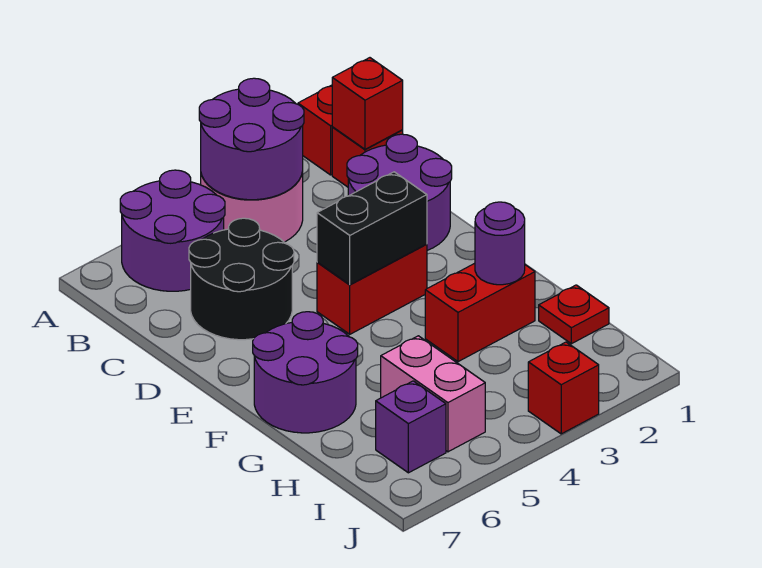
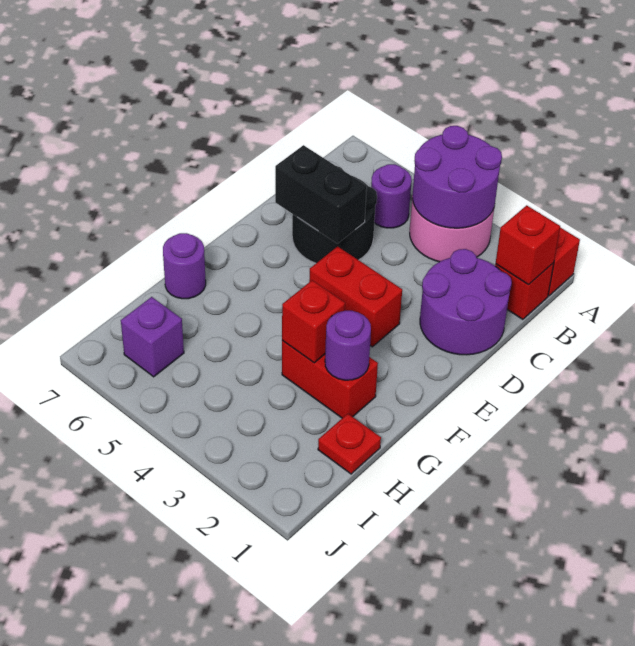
purple round brick A5:B6 level 1 -> purple round brick B5 level 1
black brick E3:E4 level 2 -> black brick D5:D6 level 2
purple round brick F6:G7 level 1 -> purple round brick G7 level 1
pink brick H5:I5 level 1 -> none
red brick J3 level 1 -> red brick G3 level 2

